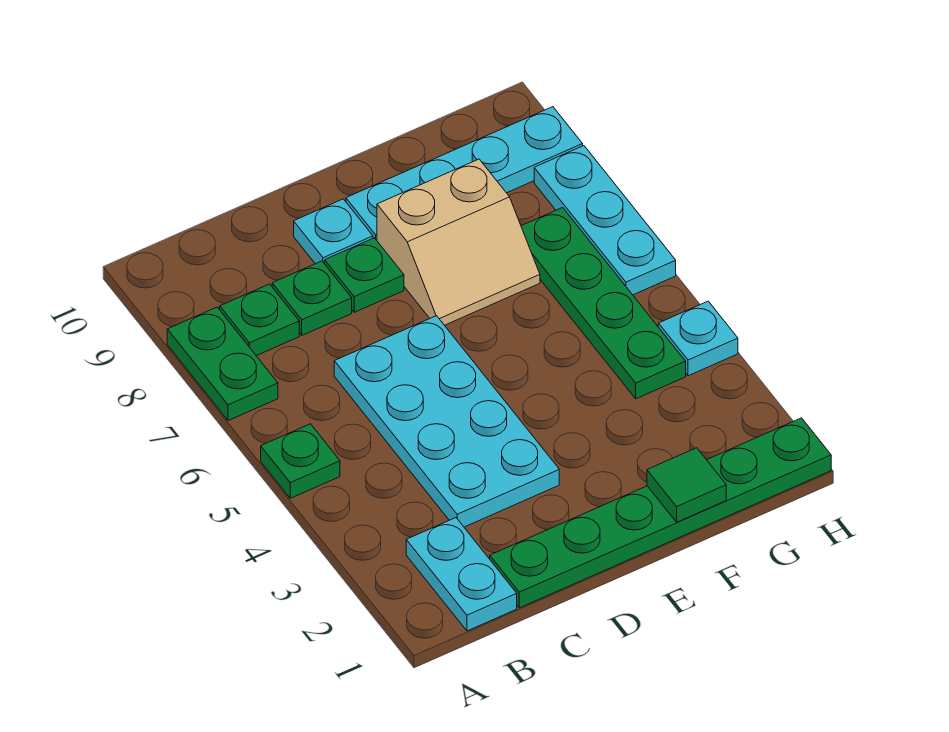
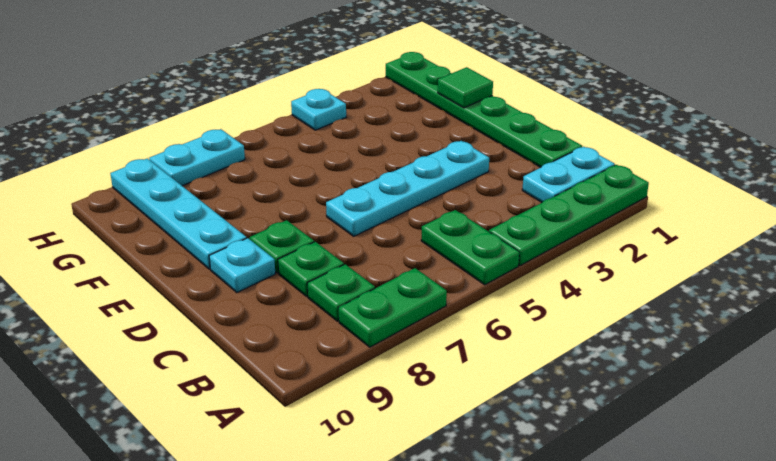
green plate A5 level 1 -> green plate A5:B5 level 1
cyan plate C3:D6 level 1 -> cyan plate D3:D6 level 1
tan slope E7:F8 level 1 top 8 -> none
green plate G4:G7 level 1 -> green plate A1:A4 level 1
cyan plate H6:H8 level 1 -> cyan plate H7:H8 level 1

